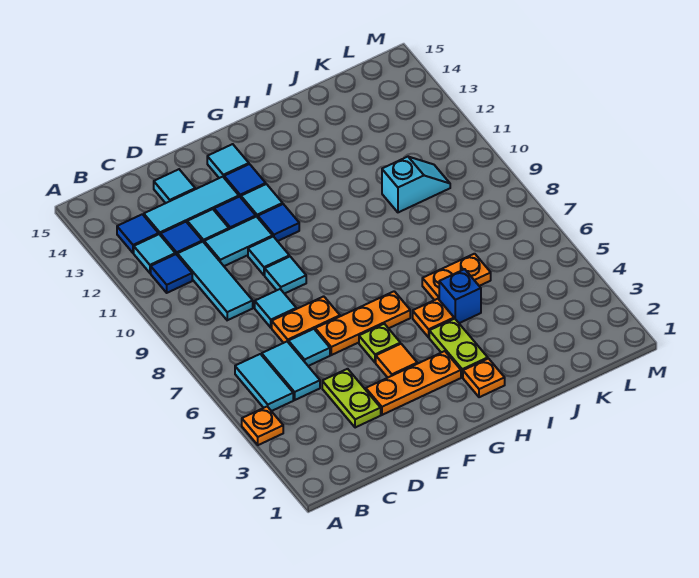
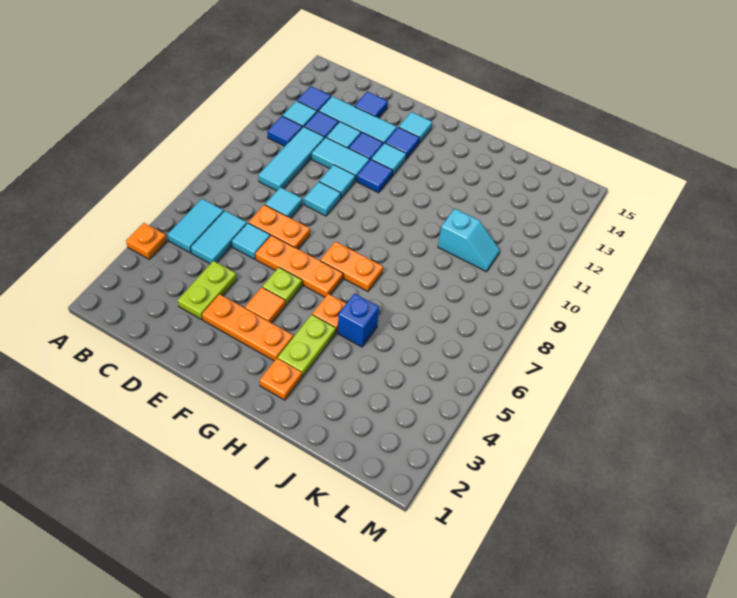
cyan tile D14 level 1 -> blue tile D14 level 1
orange plate I6:J6 level 1 -> orange plate G7:H7 level 1

